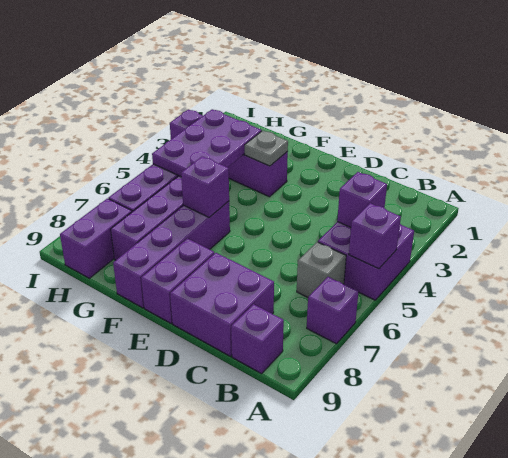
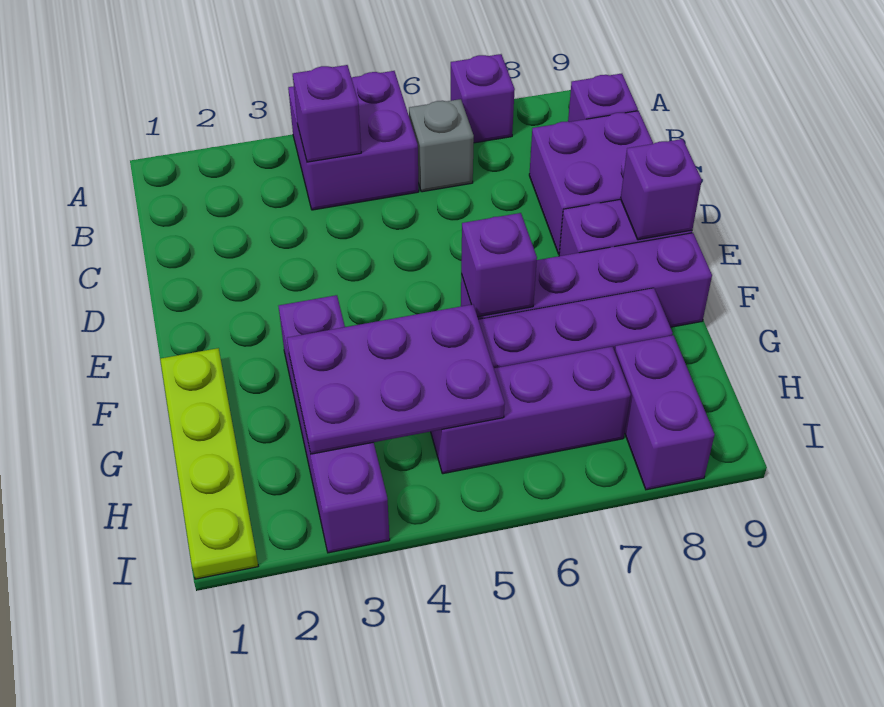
purple brick A5 level 2 -> purple brick E9 level 2
none -> lime plate F1:I1 level 1
grey plate F3 level 2 -> none
purple brick H8:H9 level 1 -> purple brick H8:I8 level 1

